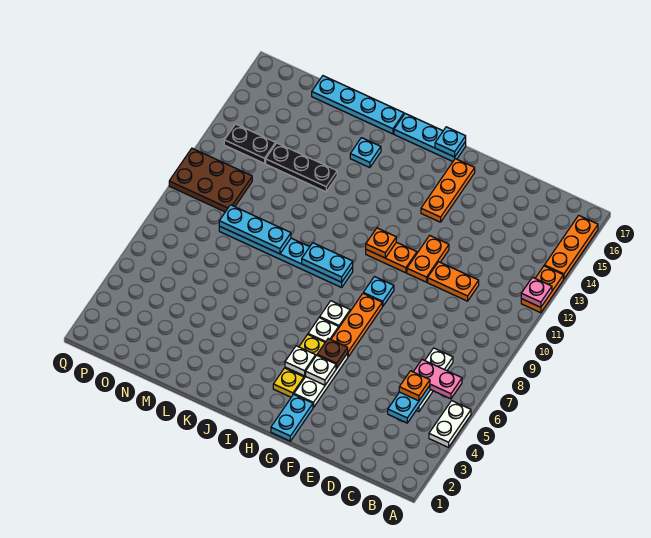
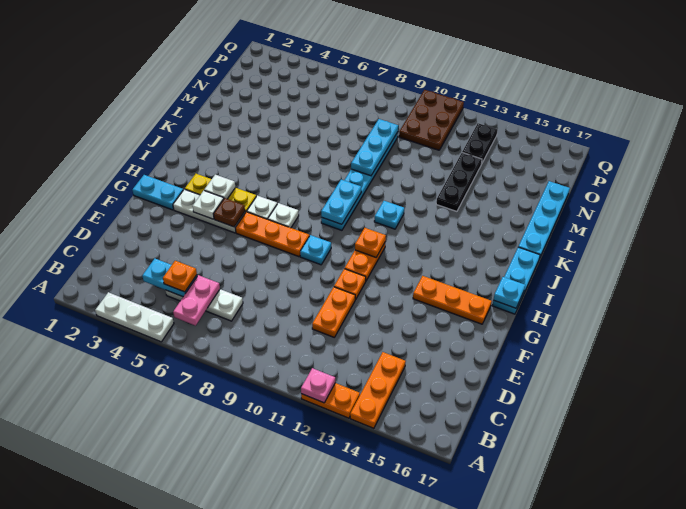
white plate A4:A5 level 1 -> white plate A3:A5 level 1
orange plate A14:A16 level 1 -> orange plate A14:C14 level 1
orange plate F11:F12 level 1 -> orange plate F11 level 1
cyan plate K15 level 1 -> cyan plate J11 level 1

